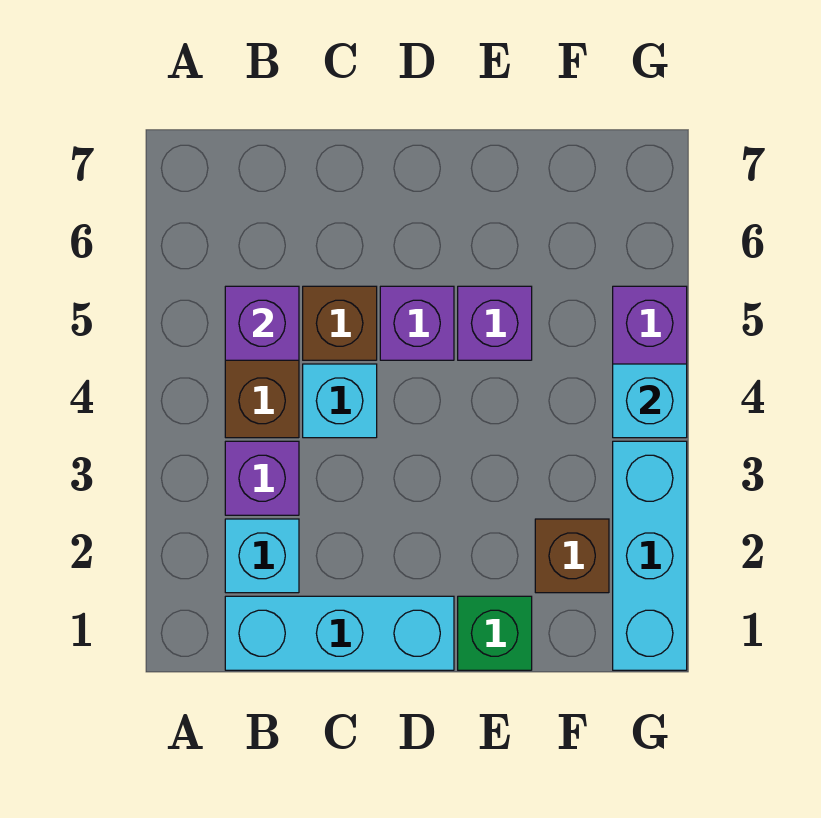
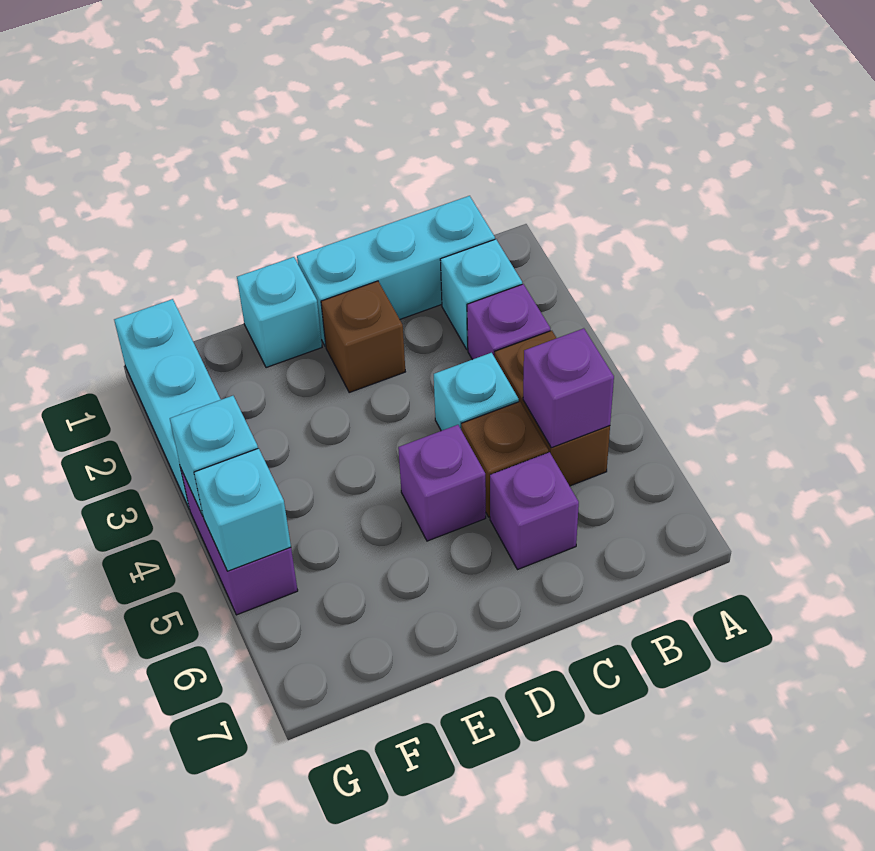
green brick E1 level 1 -> cyan brick E1 level 1
purple brick E5 level 1 -> purple brick C6 level 1
brown brick F2 level 1 -> brown brick D2 level 1
none -> cyan brick G5 level 2

